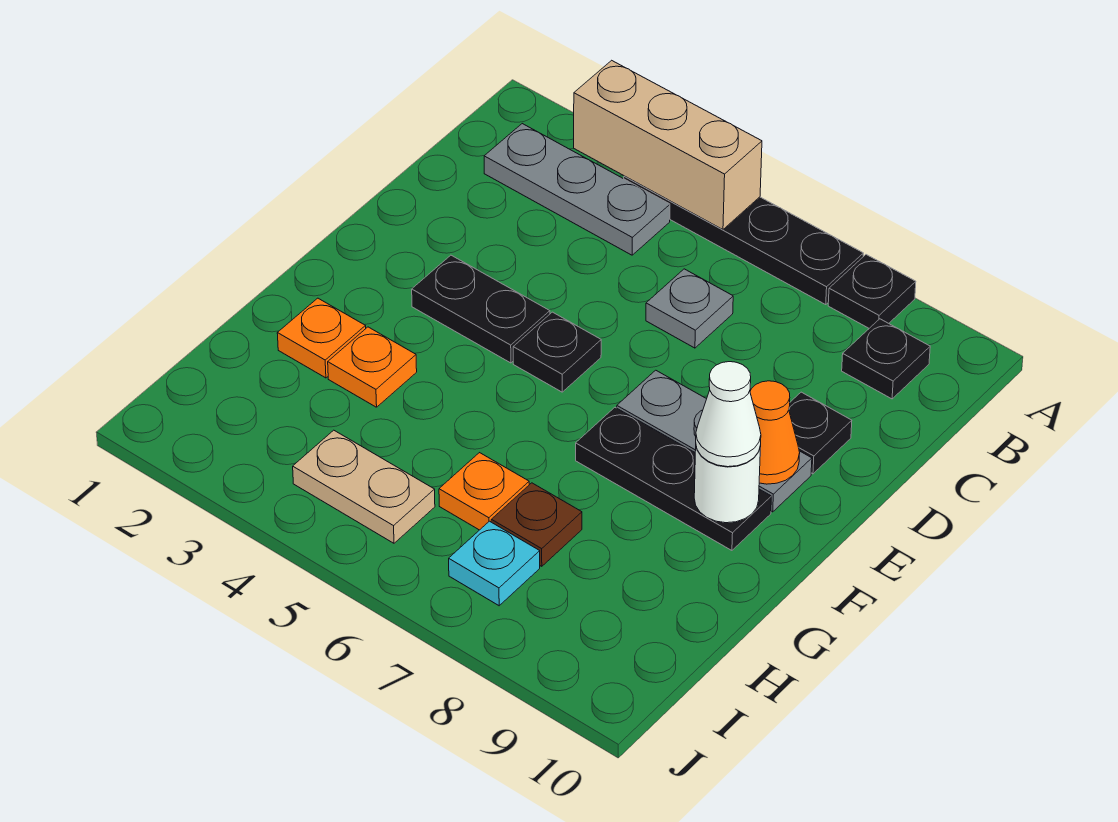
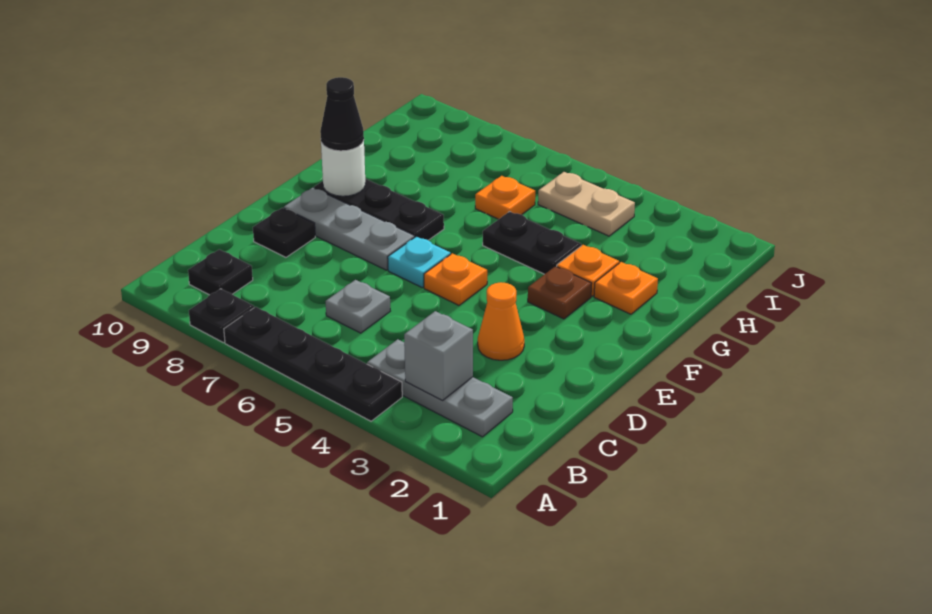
tan brick A3:A5 level 2 -> none
none -> grey brick B3 level 2
black plate E3:E4 level 1 -> black plate G4:G5 level 1
black plate E5 level 1 -> orange plate E5 level 1
orange cone E9 level 2 -> orange cone D3 level 1
white cone F9 level 3 -> black cone F9 level 3
brown plate H7 level 1 -> brown plate F3 level 1
cyan plate I7 level 1 -> cyan plate E6 level 1

